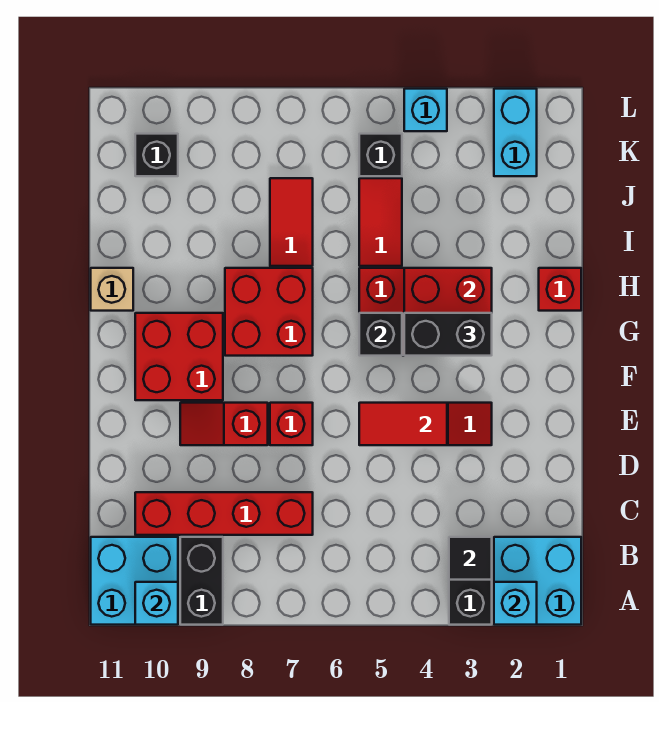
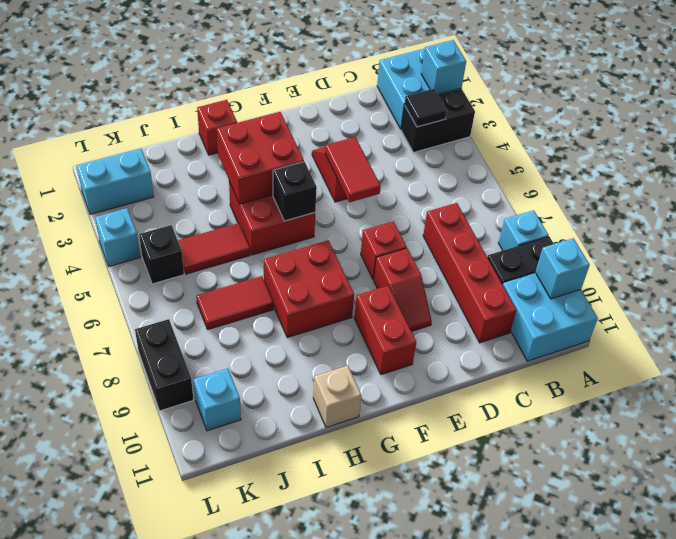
none -> cyan brick A8 level 1
red brick F9:G10 level 1 -> red brick F9:F10 level 1
black brick G3:G4 level 3 -> black brick L8:L9 level 1
black brick K10 level 1 -> cyan brick K10 level 1

